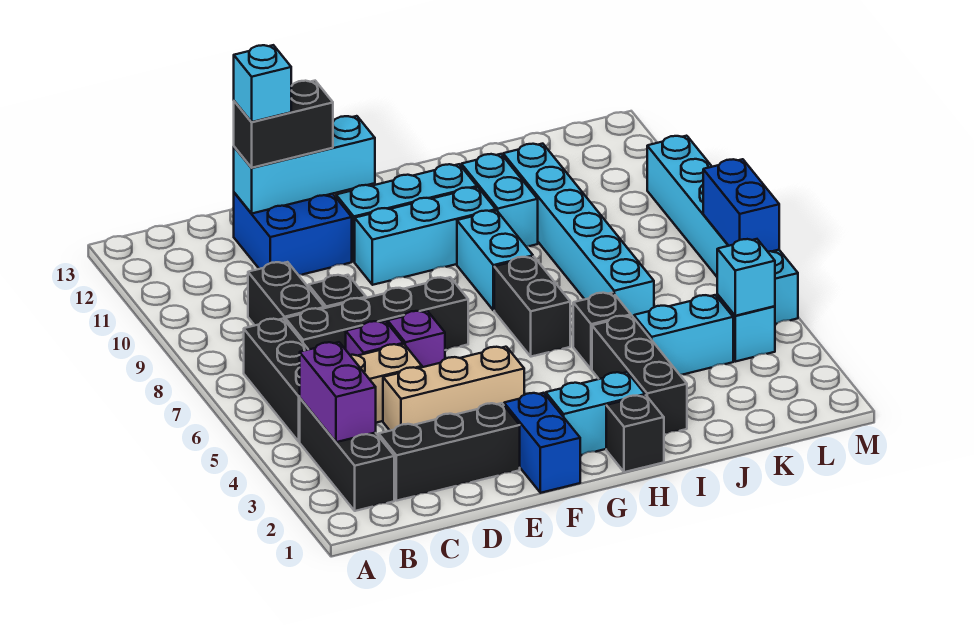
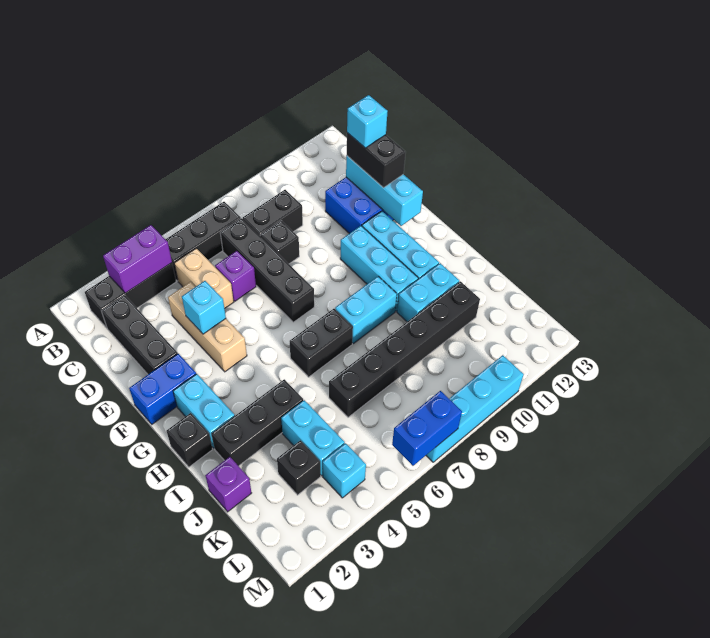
purple brick E6 level 1 -> purple brick J1 level 1
black brick I5 level 1 -> black brick K3 level 1
cyan brick J6:J11 level 1 -> black brick J6:J11 level 1
cyan brick L4 level 2 -> cyan brick E4 level 2
cyan brick M5:M10 level 1 -> cyan brick M7:M10 level 1

